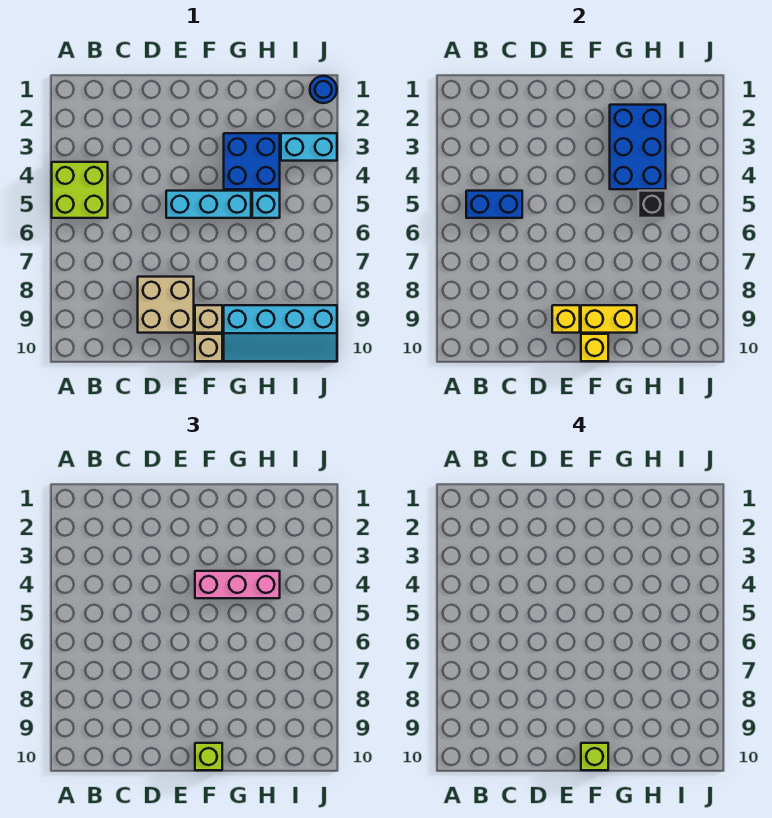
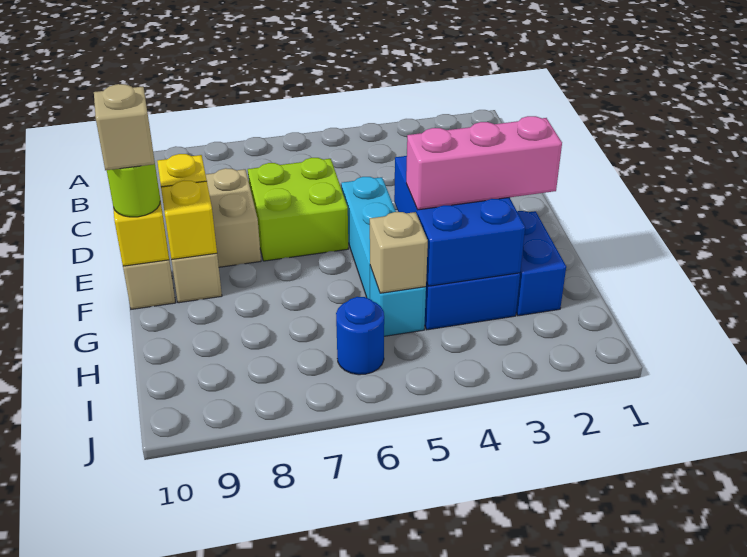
lime brick A4:B5 level 1 -> lime brick D6:E7 level 1
blue brick B5:C5 level 2 -> blue brick G2:H2 level 1
pink brick F4:H4 level 3 -> pink brick G2:G4 level 3
yellow brick F9:G9 level 2 -> yellow brick F9 level 2
lime brick F10 level 3 -> lime round brick F10 level 3
lime brick F10 level 4 -> tan brick F10 level 4
blue brick G2:H4 level 2 -> blue brick F3:H4 level 2
cyan slope G9:J10 level 1 top 9 -> none
black brick H5 level 2 -> tan brick H5 level 2
cyan brick I3:J3 level 1 -> none
blue round brick J1 level 1 -> blue round brick I6 level 1

